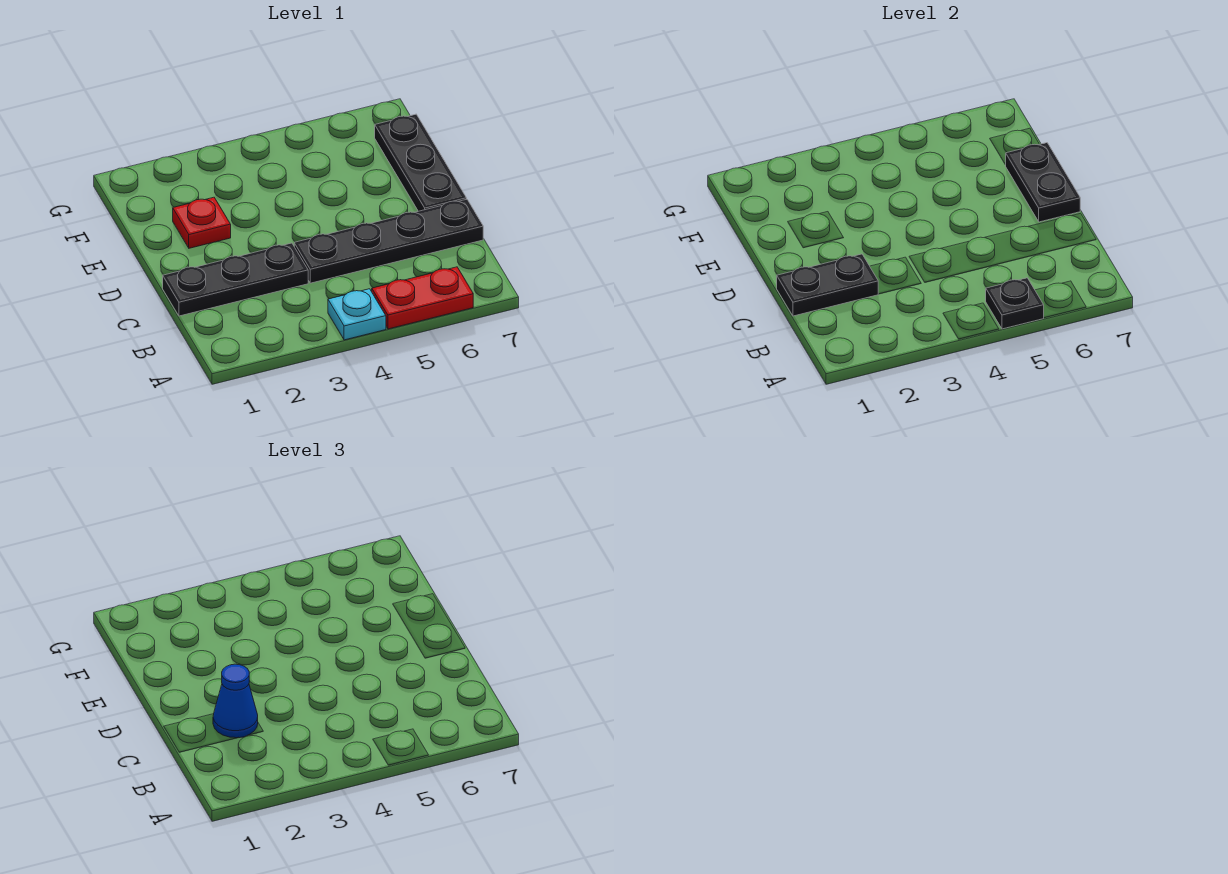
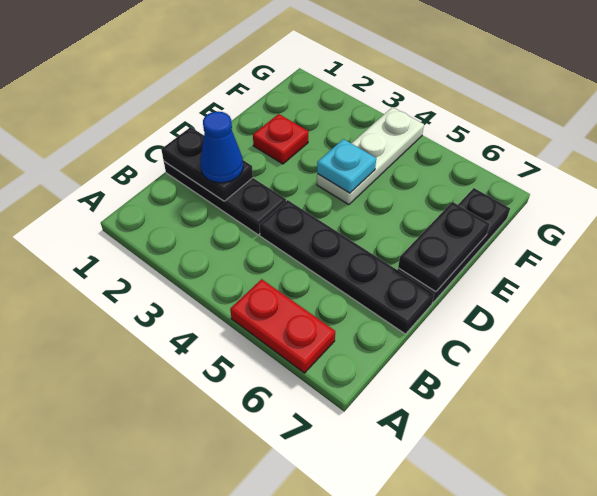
cyan plate A4 level 1 -> cyan plate E4 level 2
black plate A5 level 2 -> none
none -> white plate E4:G4 level 1

